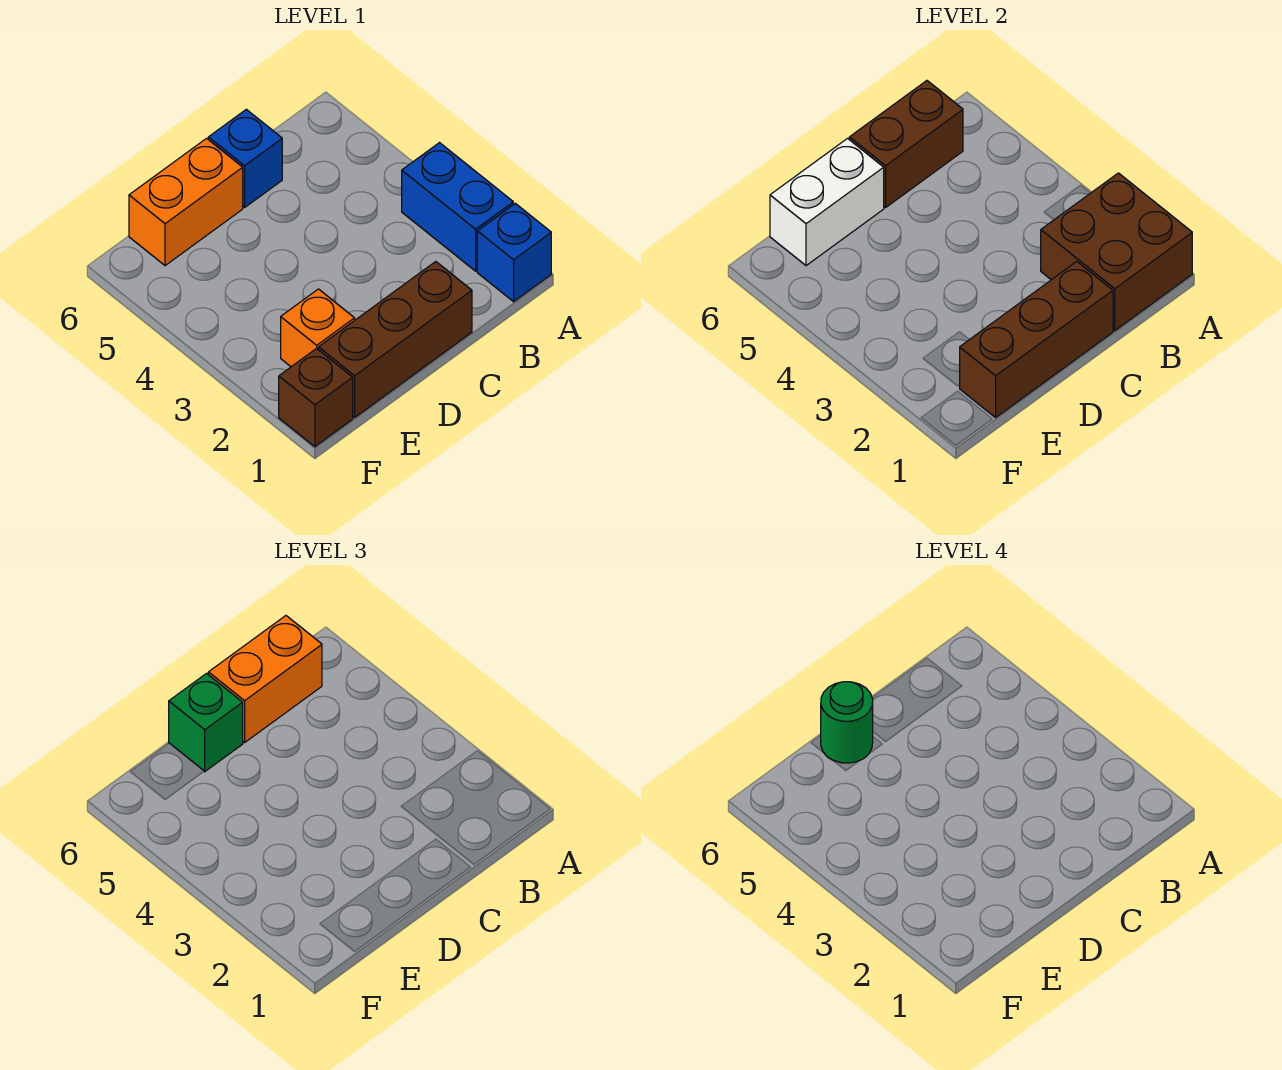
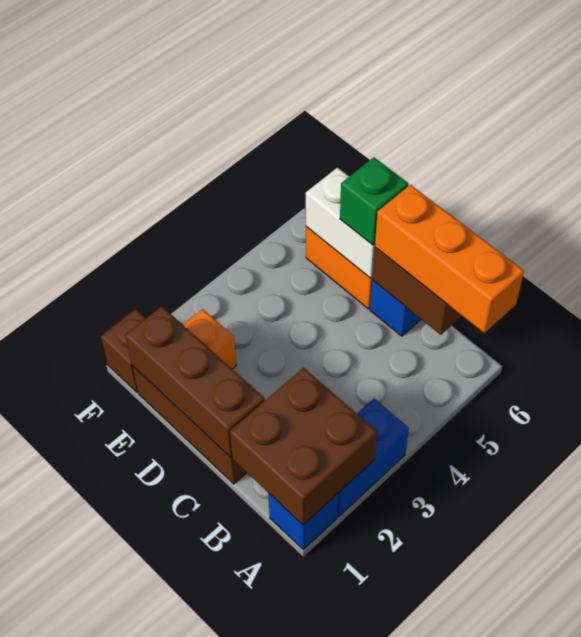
orange brick B6:C6 level 3 -> orange brick A6:C6 level 3
green round brick D6 level 4 -> none

